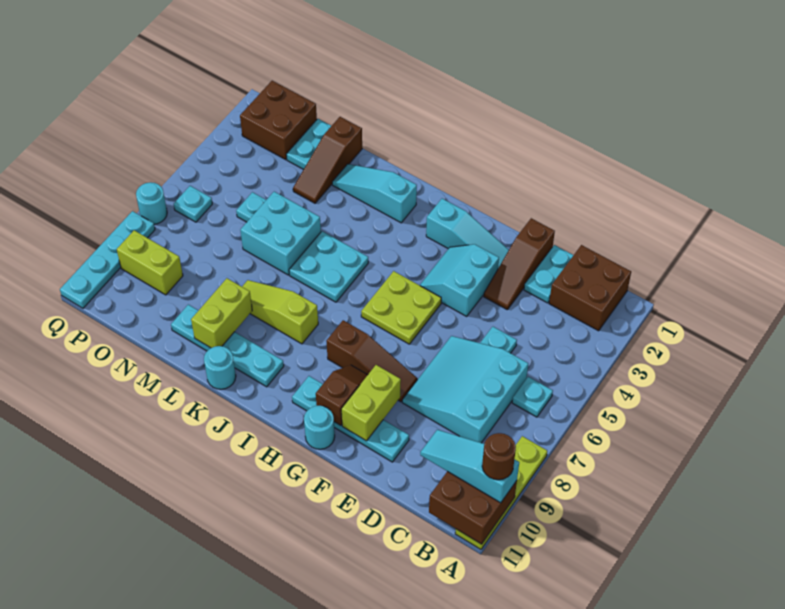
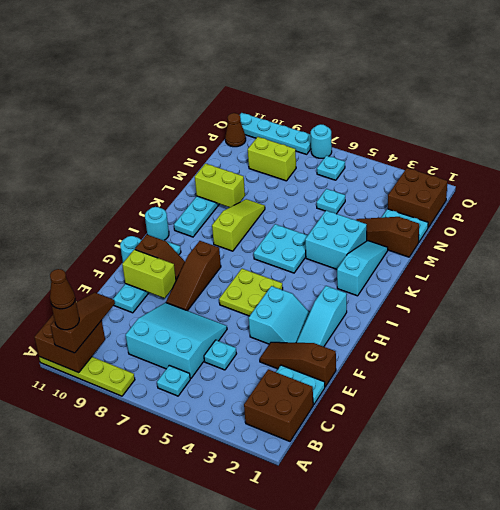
cyan slope A10:C10 level 3 top A -> brown slope A10:C10 level 3 top A
none -> brown cone A10 level 5
cyan slope F3:G4 level 1 top F -> cyan slope F3:G4 level 1 top 4
cyan round brick K11 level 1 -> cyan round brick I11 level 1
cyan brick L5:M6 level 1 -> cyan brick K3:L4 level 1
lime brick O9:P9 level 1 -> lime brick O8:O9 level 1
none -> brown cone P11 level 1

